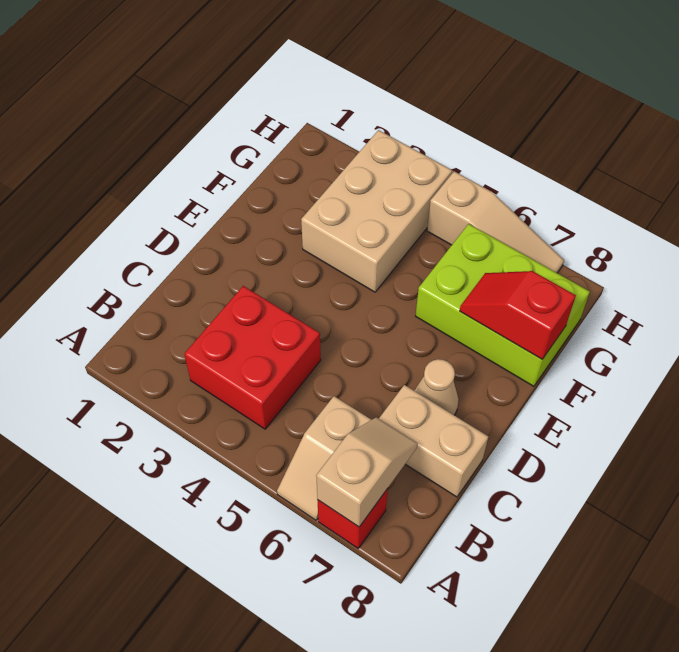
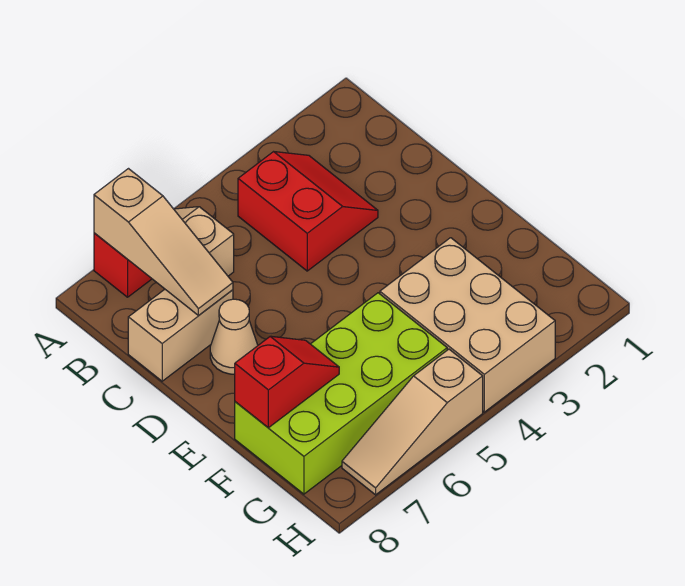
tan slope A7:B7 level 2 top A -> tan slope A7:C7 level 2 top A
red brick B3:C4 level 1 -> red slope B3:C4 level 1 top 4
lime brick F6:G8 level 1 -> lime brick F5:G8 level 1

